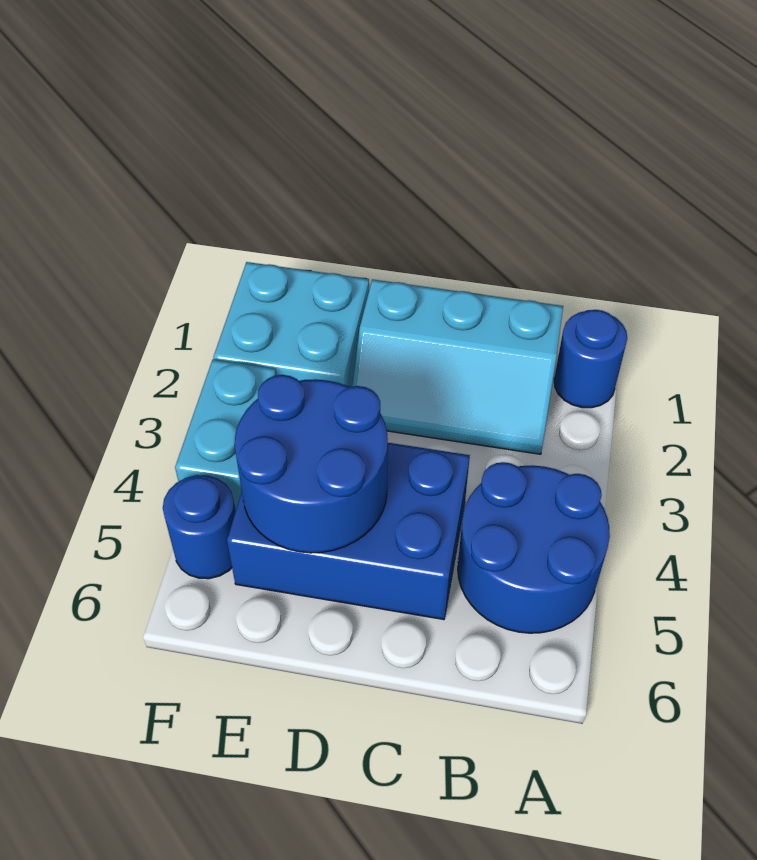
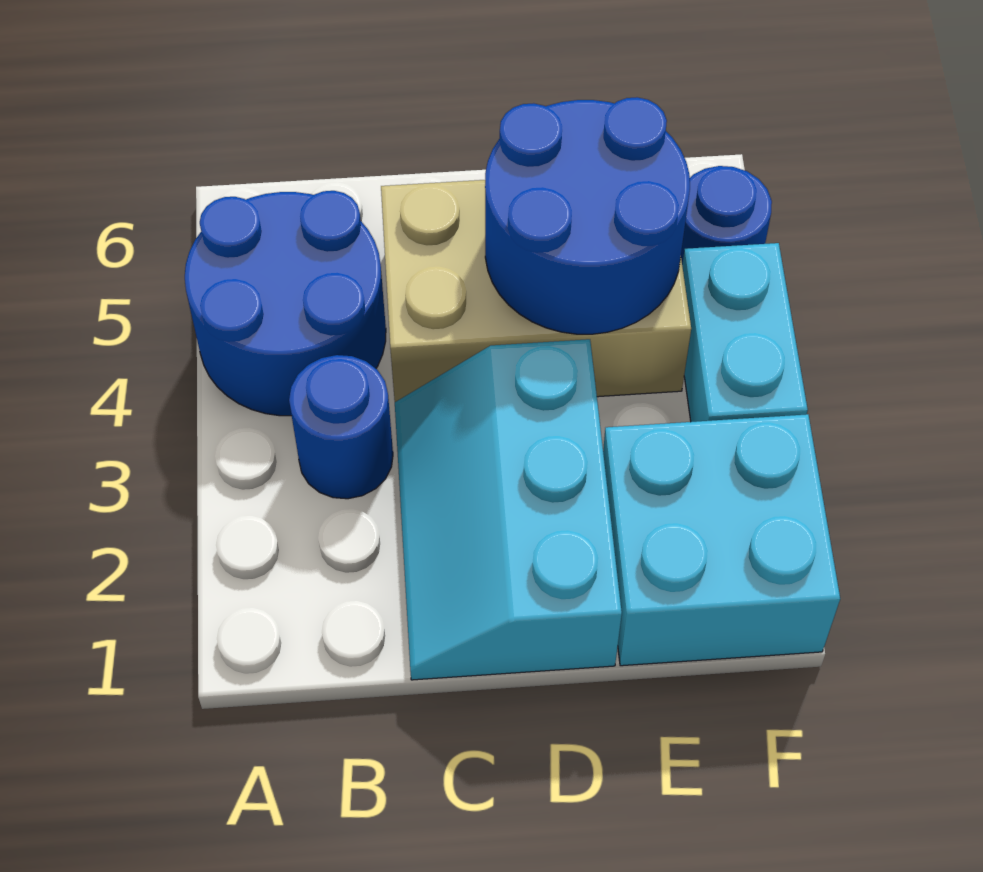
blue round brick A1 level 1 -> blue round brick B3 level 1
cyan slope B1:D2 level 1 top 1 -> cyan slope C1:D3 level 1 top D
blue brick C4:E5 level 1 -> tan brick C4:E5 level 1

